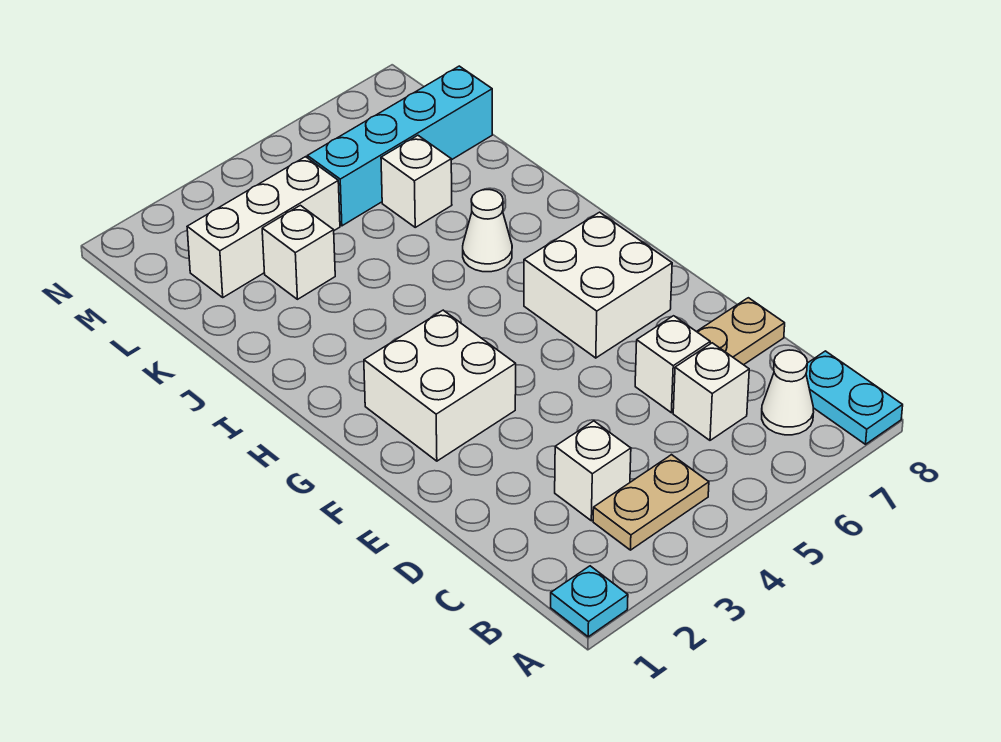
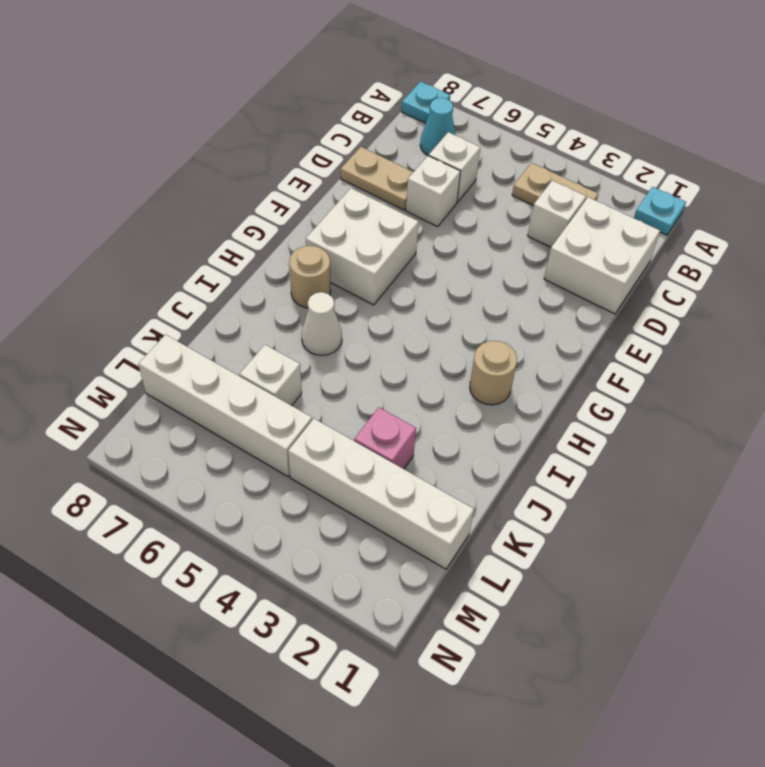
cyan plate A8:B8 level 1 -> cyan plate A8 level 1
white cone B7 level 1 -> cyan cone B7 level 1
white brick F2:G3 level 1 -> white brick C1:D2 level 1
none -> tan round brick H2 level 1
none -> tan round brick H7 level 1
white brick K3 level 1 -> pink brick K3 level 1
white brick L2:L4 level 1 -> white brick L1:L4 level 1
cyan brick L5:L8 level 1 -> white brick L5:L8 level 1

